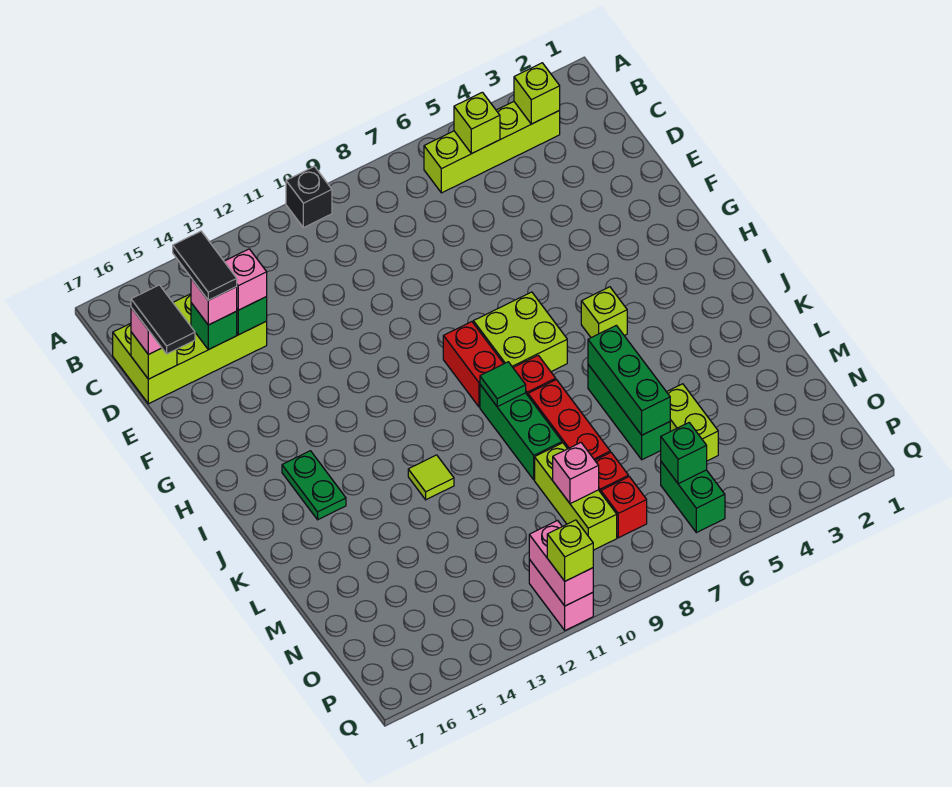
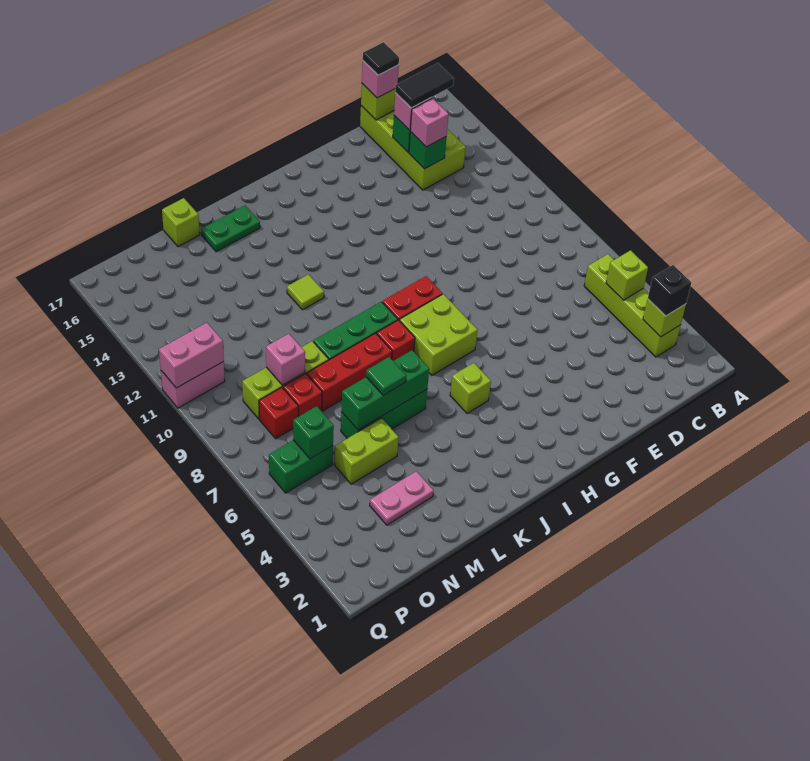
black brick A10 level 1 -> black brick B3 level 3
black tile D17:E17 level 4 -> black tile D17 level 4
green plate I15:J15 level 1 -> green plate K16:L16 level 1
green tile J9 level 2 -> green tile L6 level 3
none -> pink plate M3:N3 level 1
lime brick Q11 level 3 -> lime brick M17 level 1

